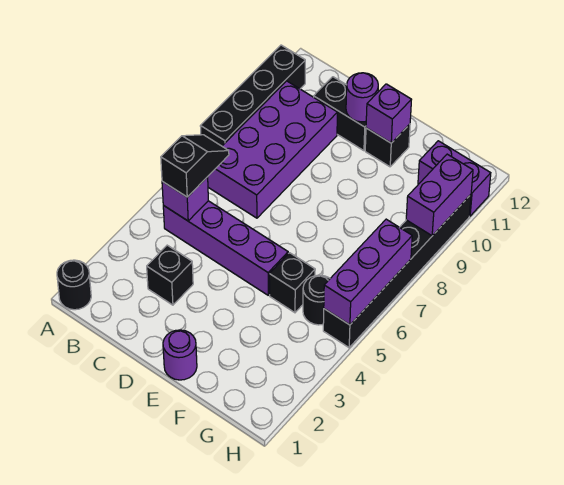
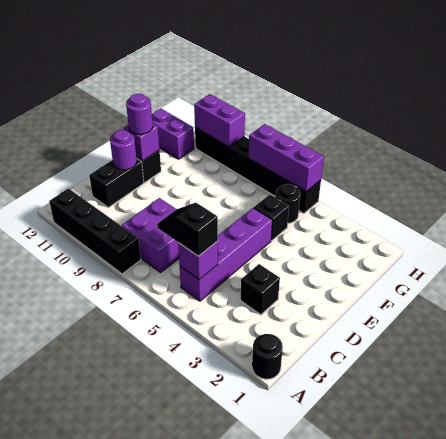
purple brick B7:C10 level 1 -> purple brick B7:C8 level 1
purple round brick E1 level 1 -> purple round brick E11 level 3
purple brick G11:H11 level 1 -> purple brick G11:G12 level 1

